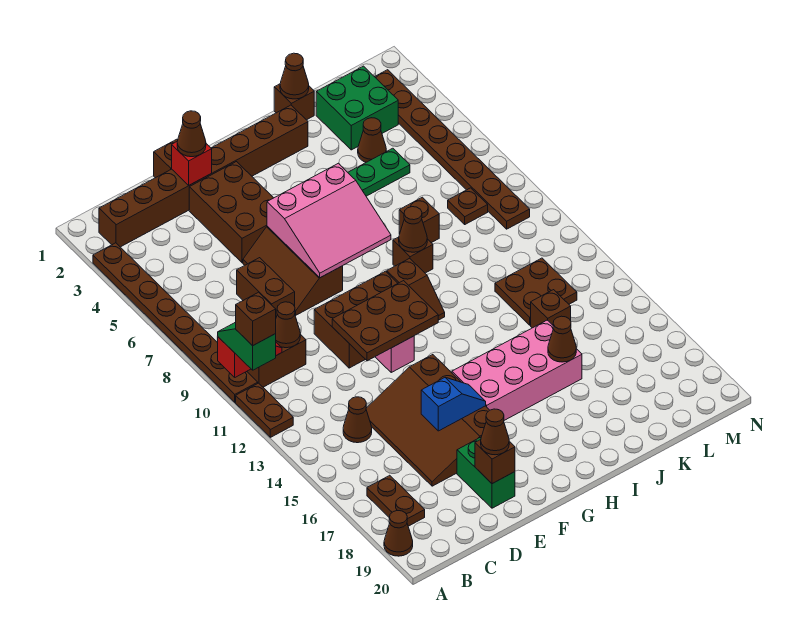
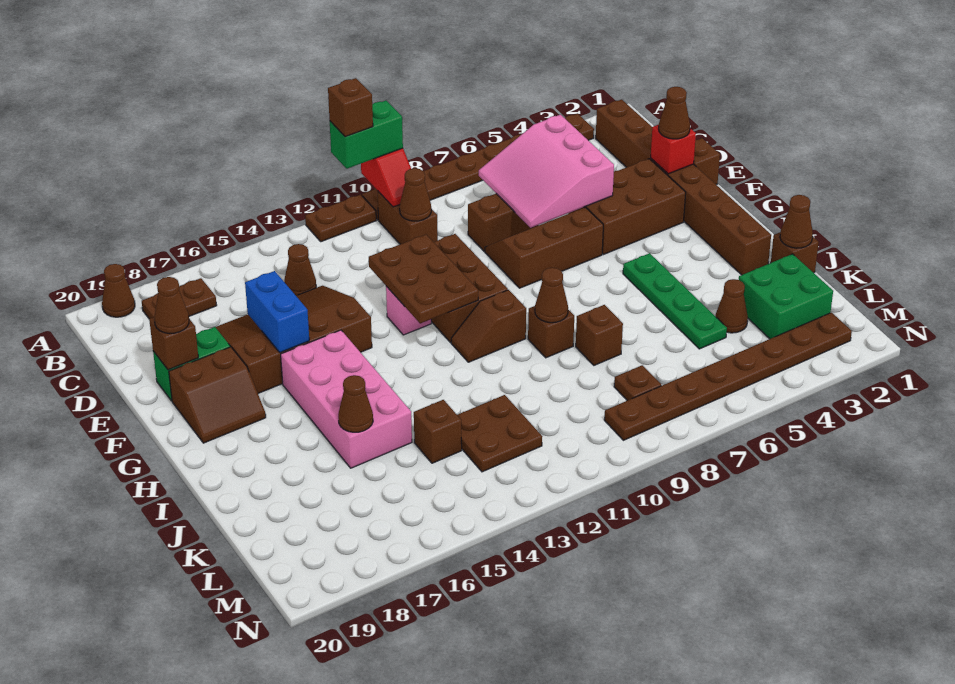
green slope A10:A11 level 3 top 11 -> green brick A10:A11 level 3
blue slope E16:F16 level 2 top E -> blue brick E16:F16 level 2
pink slope F6:H8 level 2 top 6 -> pink slope C5:E7 level 2 top 5
none -> brown slope F18:G19 level 1 top F

